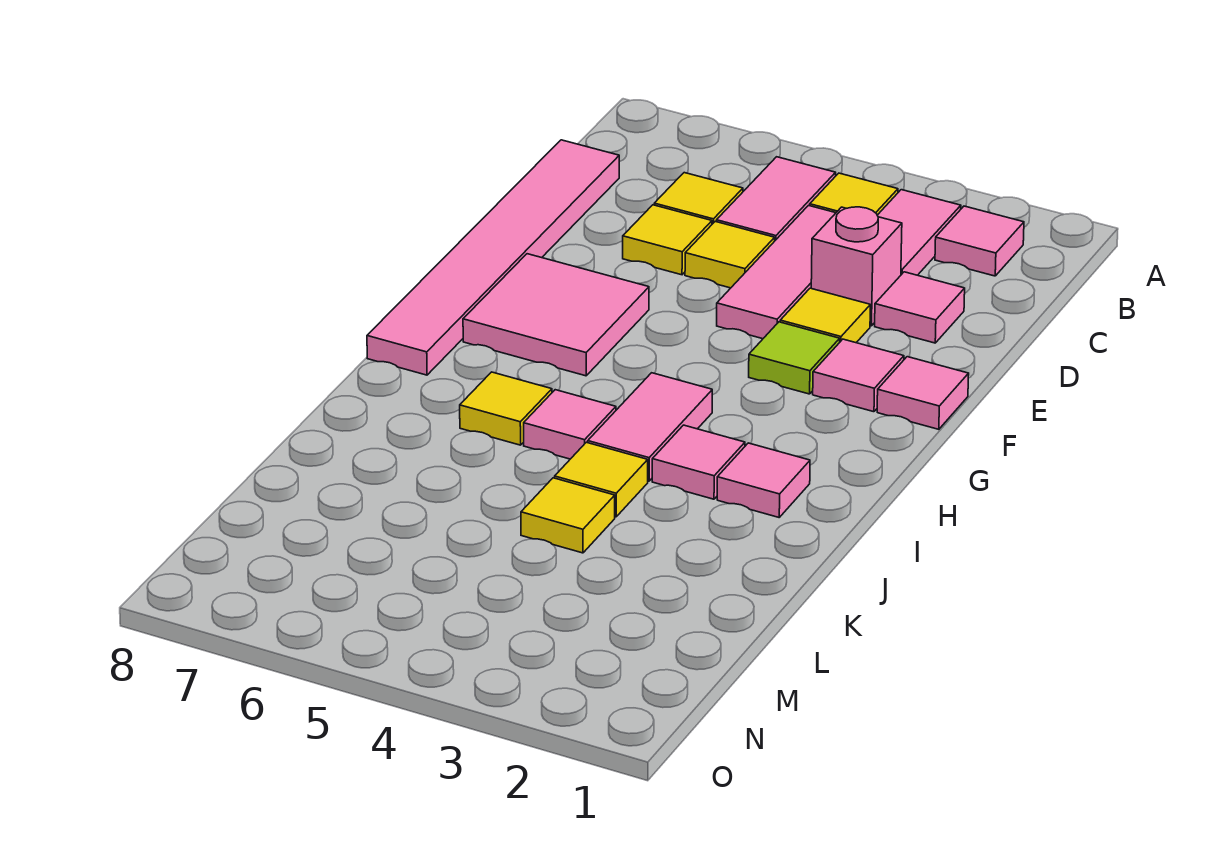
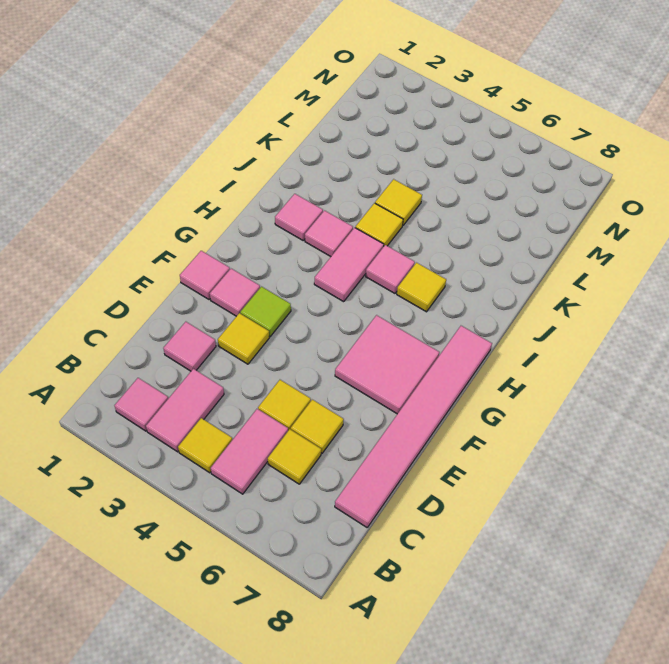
pink tile C4:E4 level 1 -> none
pink brick D3 level 1 -> none

